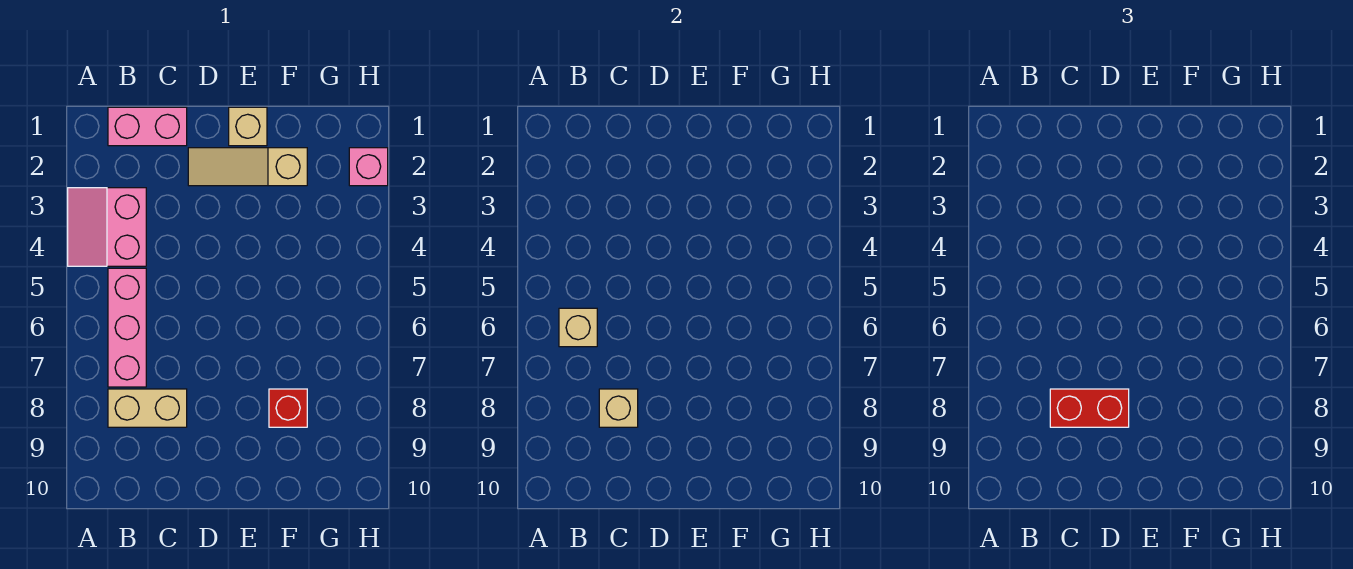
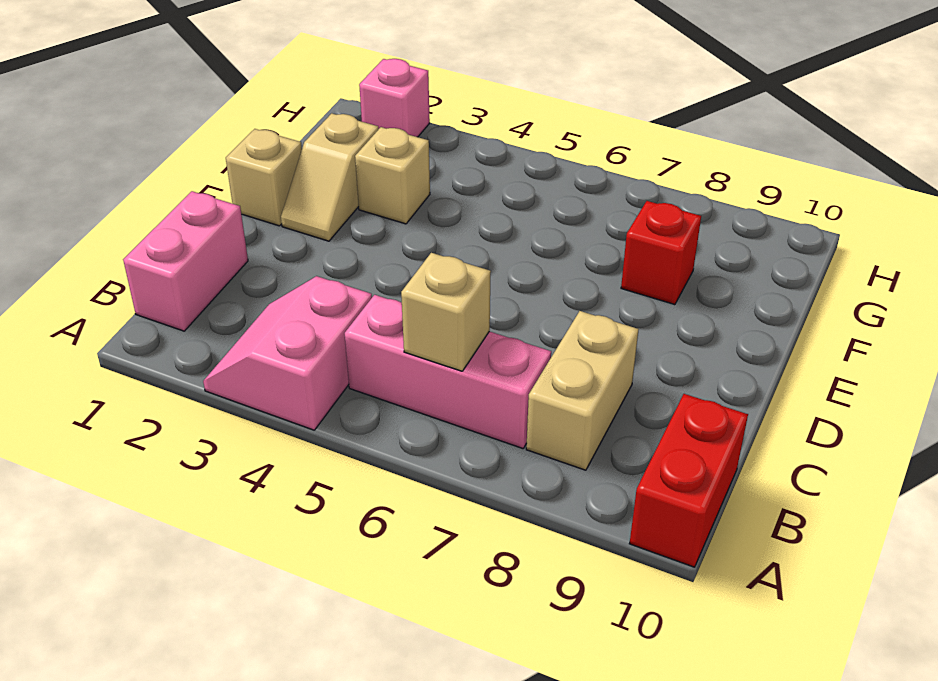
pink slope A3:B4 level 1 top B -> pink slope A3:B4 level 1 top 4
tan brick C8 level 2 -> tan brick F3 level 1
red brick C8:D8 level 3 -> red brick A10:B10 level 1
tan slope D2:F2 level 1 top F -> tan slope E2:F2 level 1 top F

